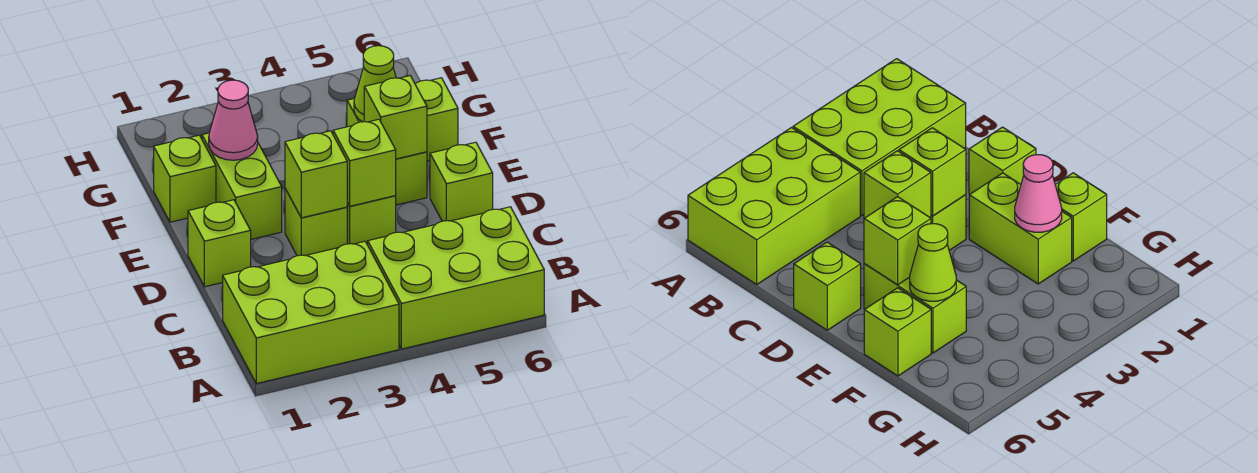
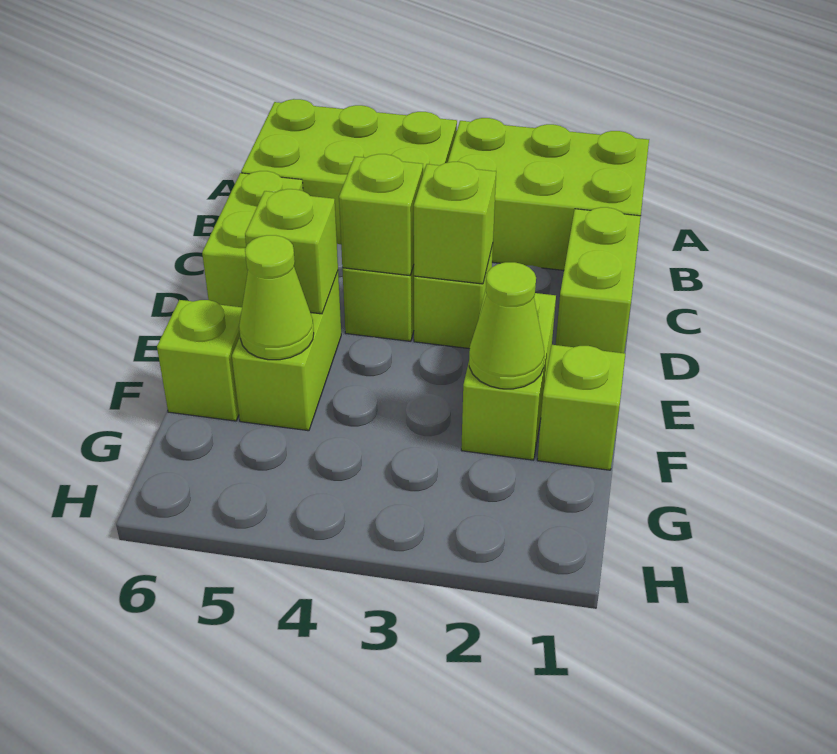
lime brick D1 level 1 -> lime brick C1:D1 level 1
lime brick D6 level 1 -> lime brick C6:D6 level 1
pink cone F2 level 2 -> lime cone F2 level 2

